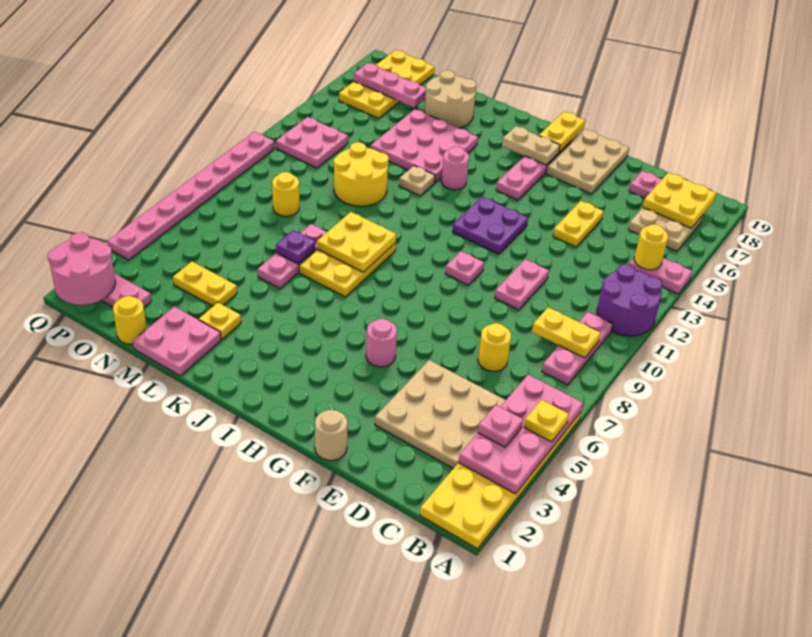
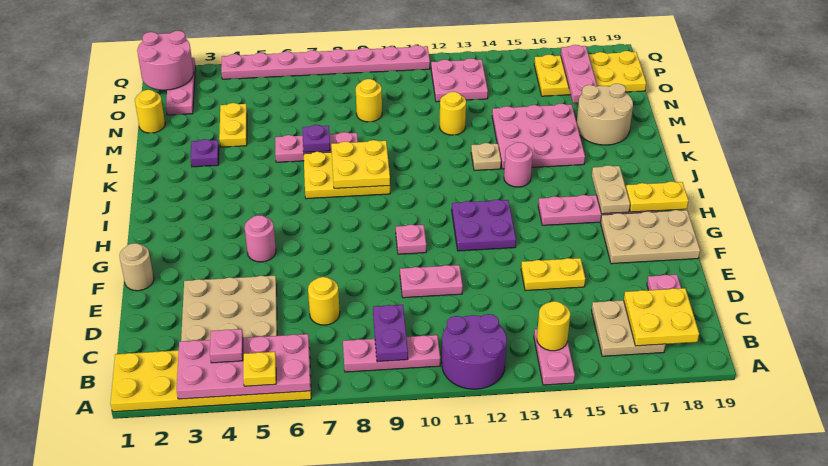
yellow plate B9:C9 level 2 -> purple plate B9:C9 level 2
pink plate L1:M2 level 1 -> none
yellow plate L3 level 1 -> purple plate L3 level 1
yellow round brick L11:M12 level 1 -> yellow round brick M12 level 1

